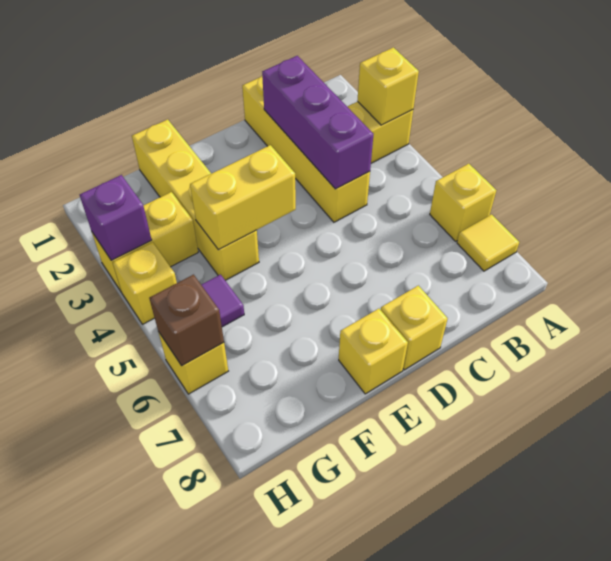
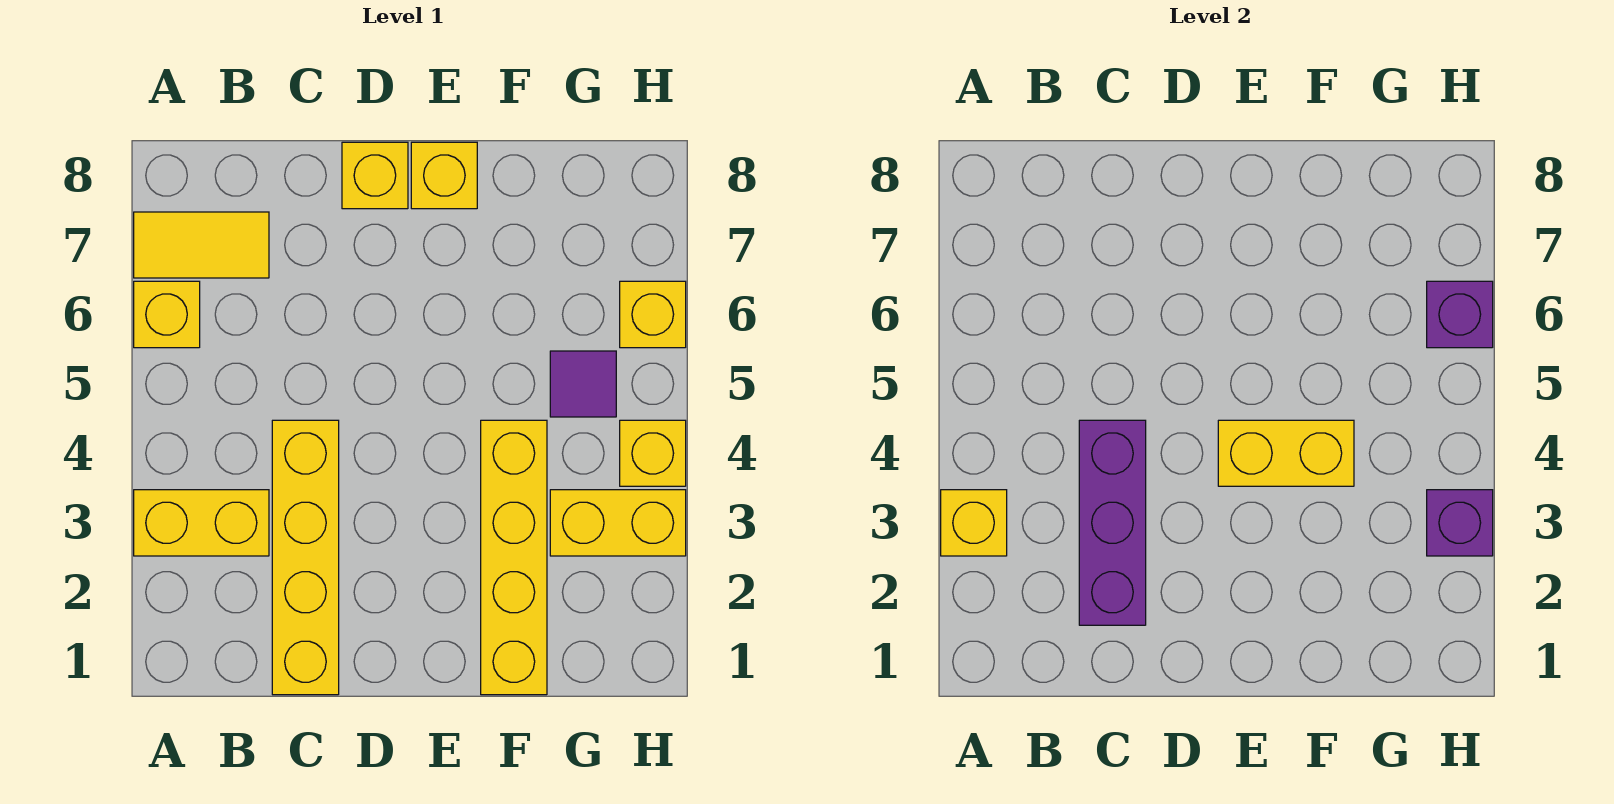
yellow tile A7 level 1 -> yellow tile A7:B7 level 1
brown brick H6 level 2 -> purple brick H6 level 2

